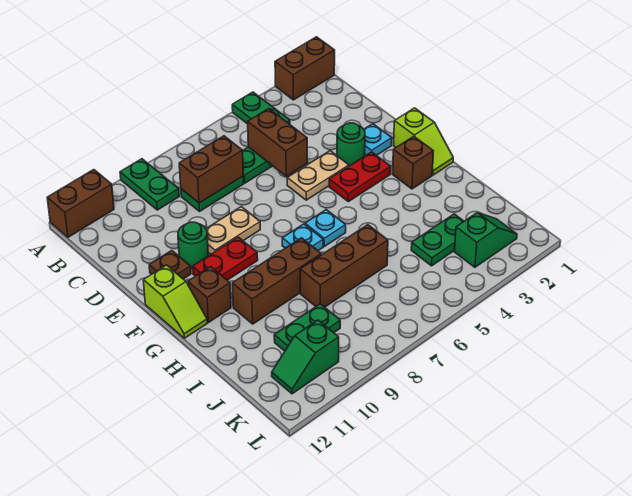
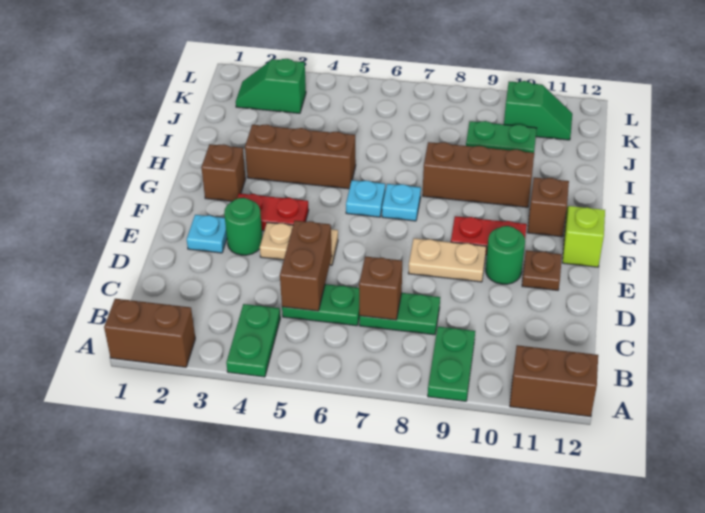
brown brick C7:C8 level 2 -> brown brick C7 level 2
lime slope F1:G1 level 1 top F -> none
brown brick I6:I8 level 1 -> brown brick H3:H5 level 1
green plate J3:J4 level 1 -> none

